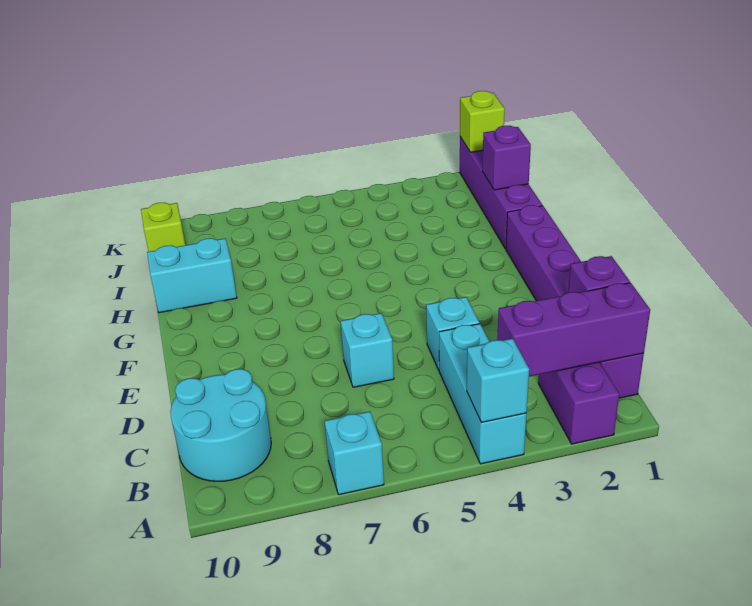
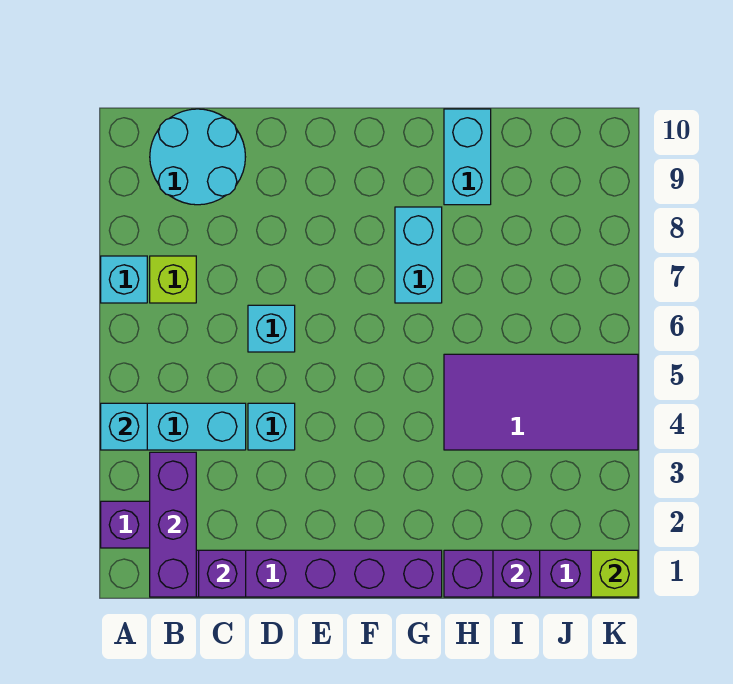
none -> cyan brick G7:G8 level 1
none -> purple tile H4:K5 level 1
lime brick J10 level 1 -> lime brick B7 level 1

